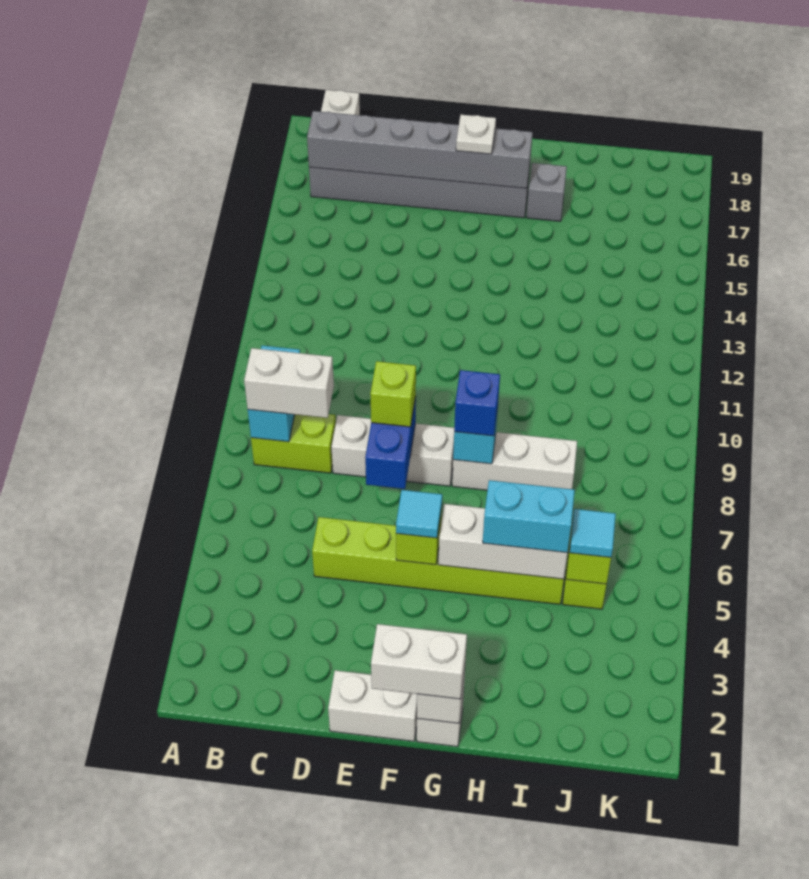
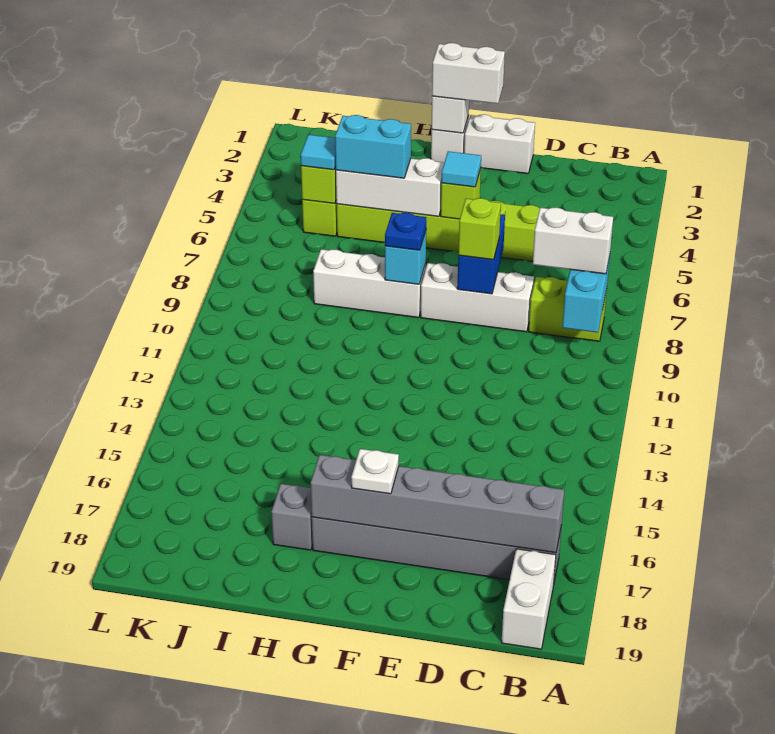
blue brick G8 level 3 -> blue plate G8 level 3

